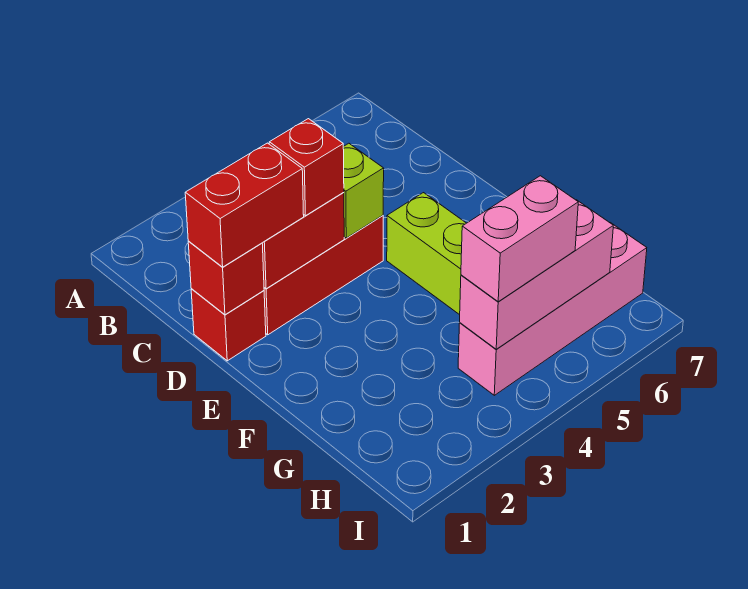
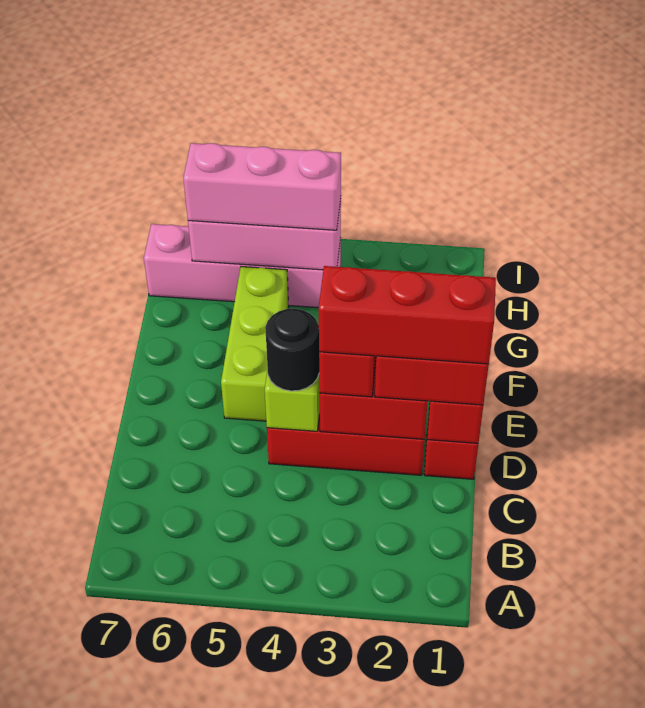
none -> red brick D1:D3 level 4
none -> black round brick D4 level 3
pink brick H4:H5 level 3 -> pink brick H4:H6 level 3

